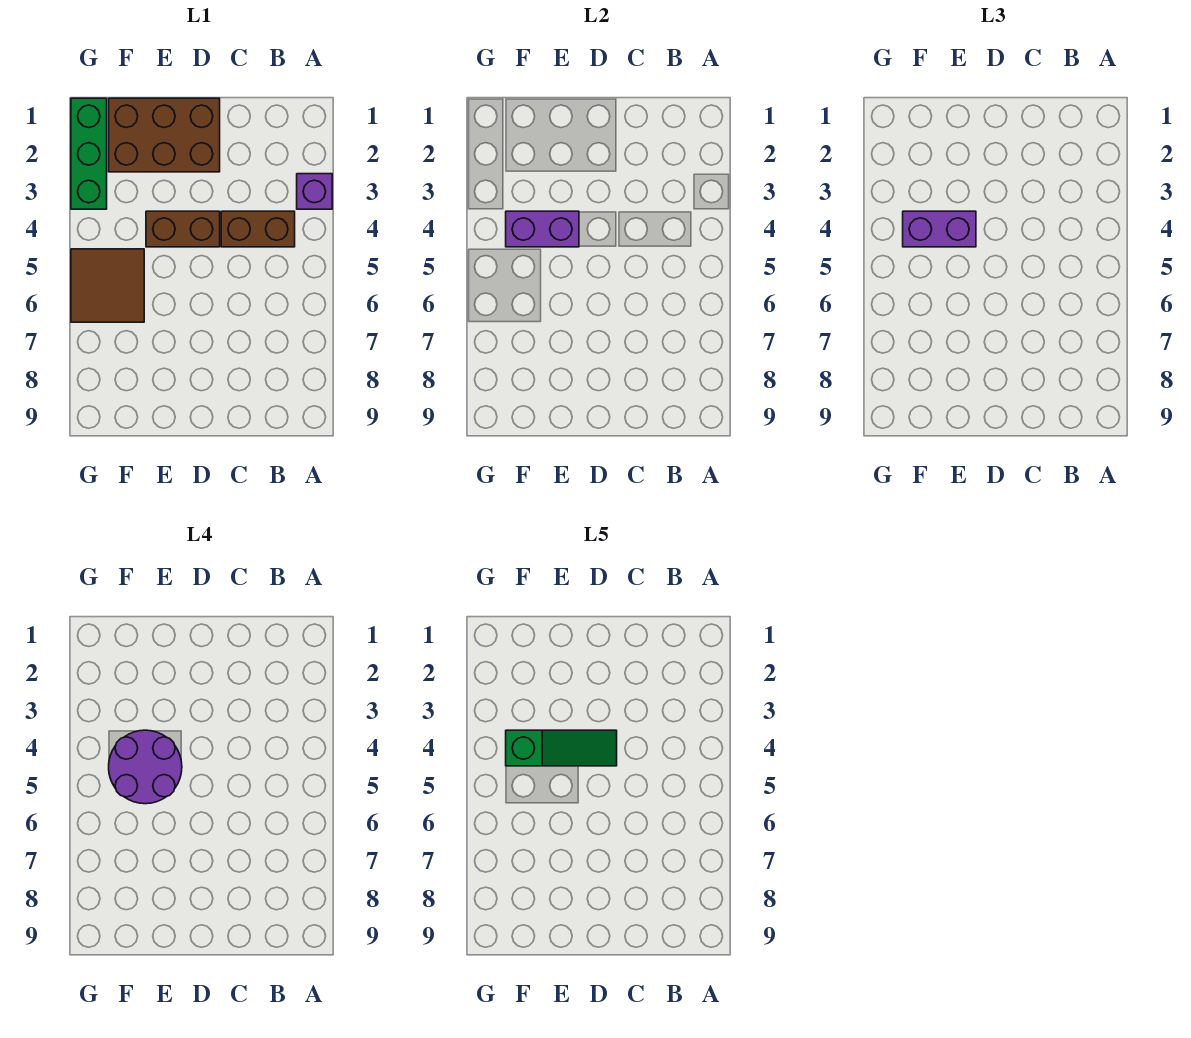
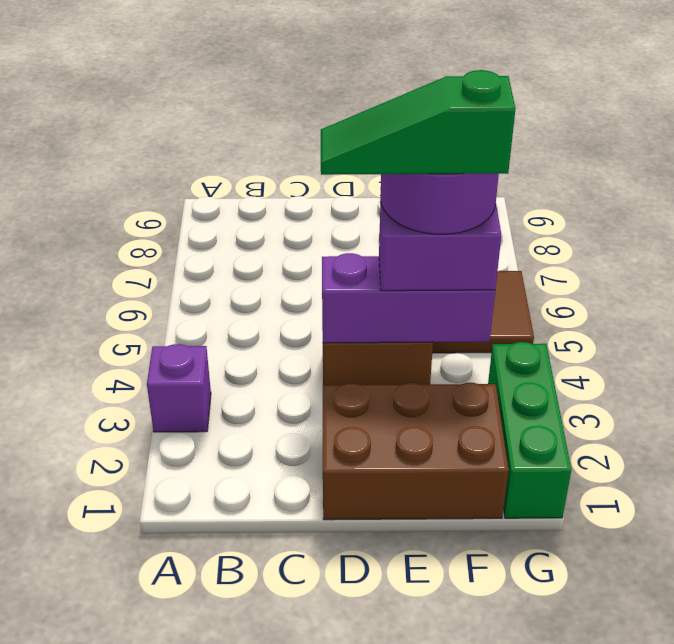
brown brick B4:C4 level 1 -> none
purple brick E4:F4 level 2 -> purple brick D4:F4 level 2

